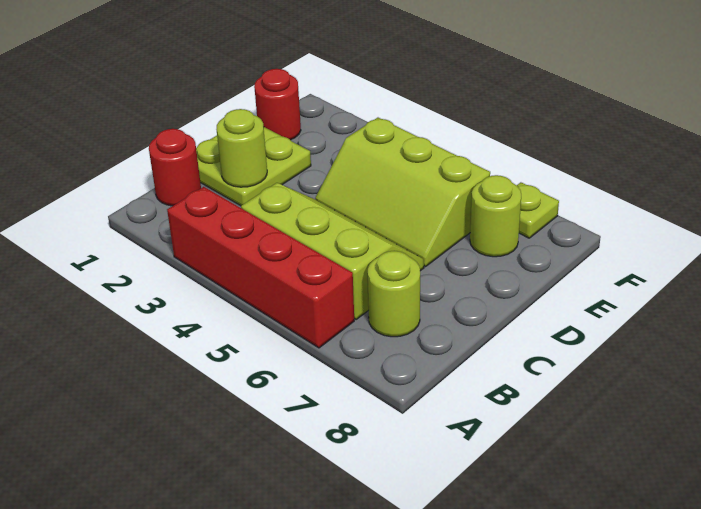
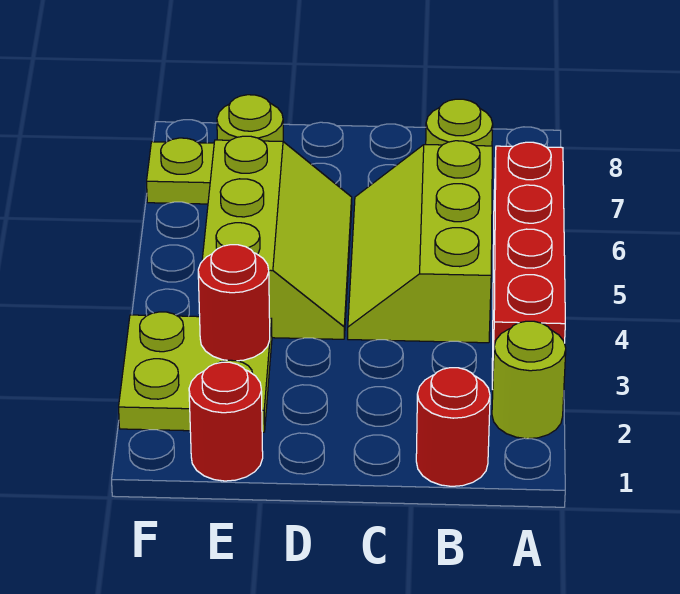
lime plate C1:D2 level 1 -> lime plate E2:F3 level 1
lime round brick C2 level 2 -> lime round brick A2 level 1
none -> red round brick E3 level 2

